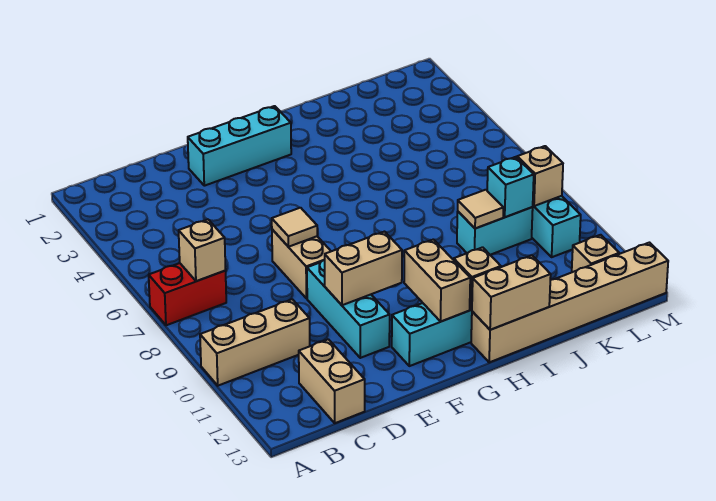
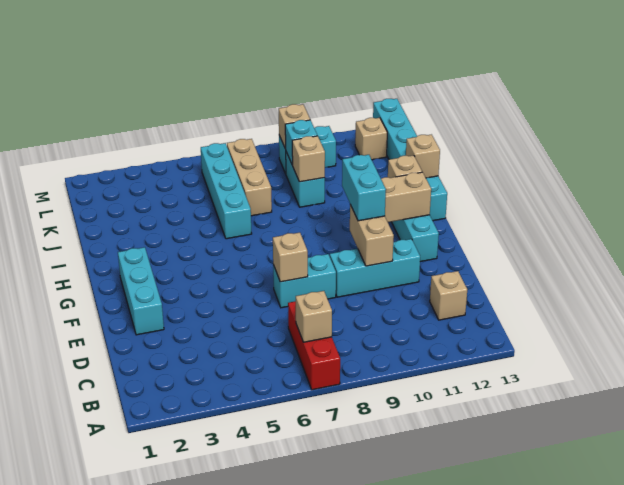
red brick A7:B7 level 1 -> red brick A7:C7 level 1
tan brick A10:C10 level 1 -> tan brick J7:L7 level 1
tan brick C12:C13 level 1 -> tan brick C12 level 1
tan brick E7:E8 level 1 -> cyan brick E7:E8 level 1
tan tile E7 level 2 -> tan brick E7 level 2
none -> cyan brick F10:G10 level 3
tan brick H13:M13 level 1 -> cyan brick H13:M13 level 1
tan brick H13:I13 level 2 -> tan brick I13 level 2
none -> cyan brick I6:L6 level 1
tan tile J9 level 2 -> tan brick J9 level 2

